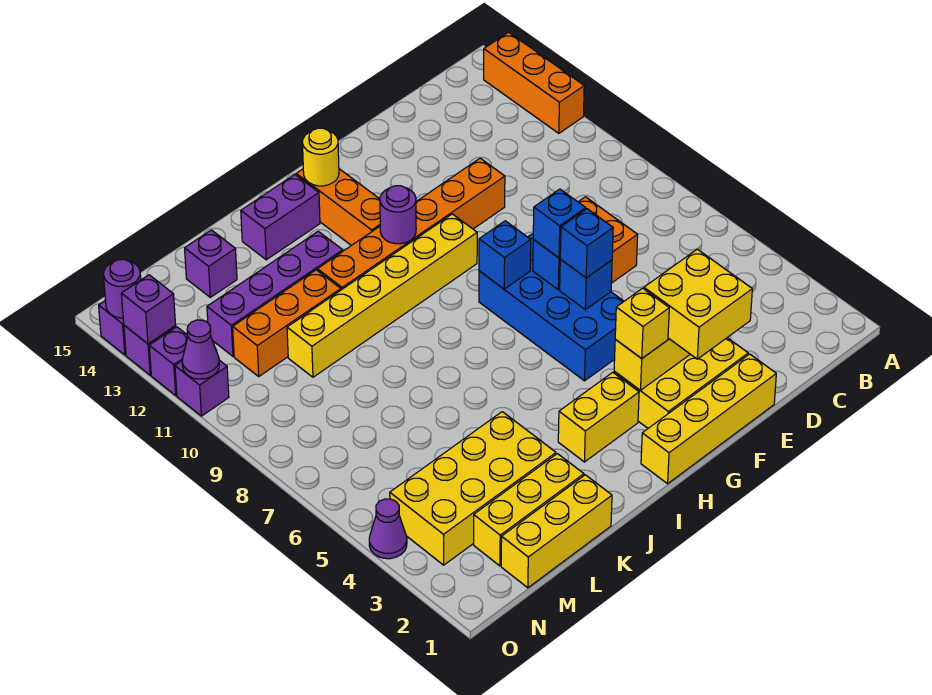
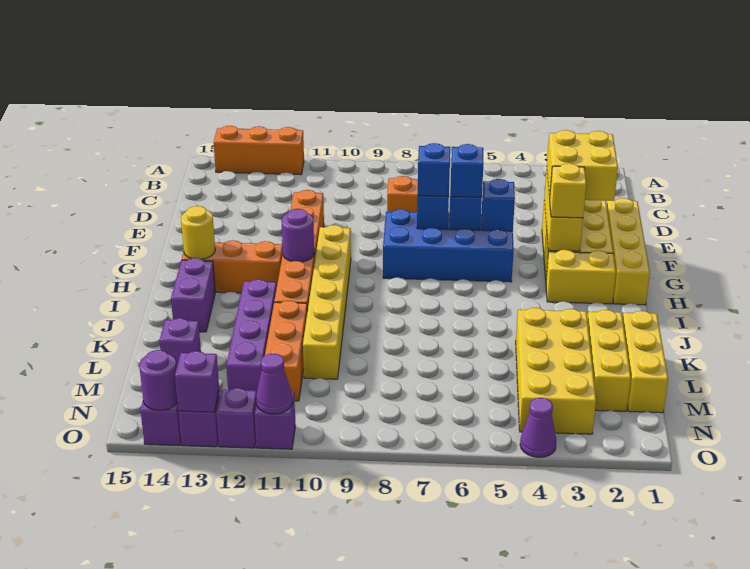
blue brick G8 level 2 -> blue brick F5 level 2
yellow brick H3:I3 level 1 -> yellow brick H2:H3 level 1

